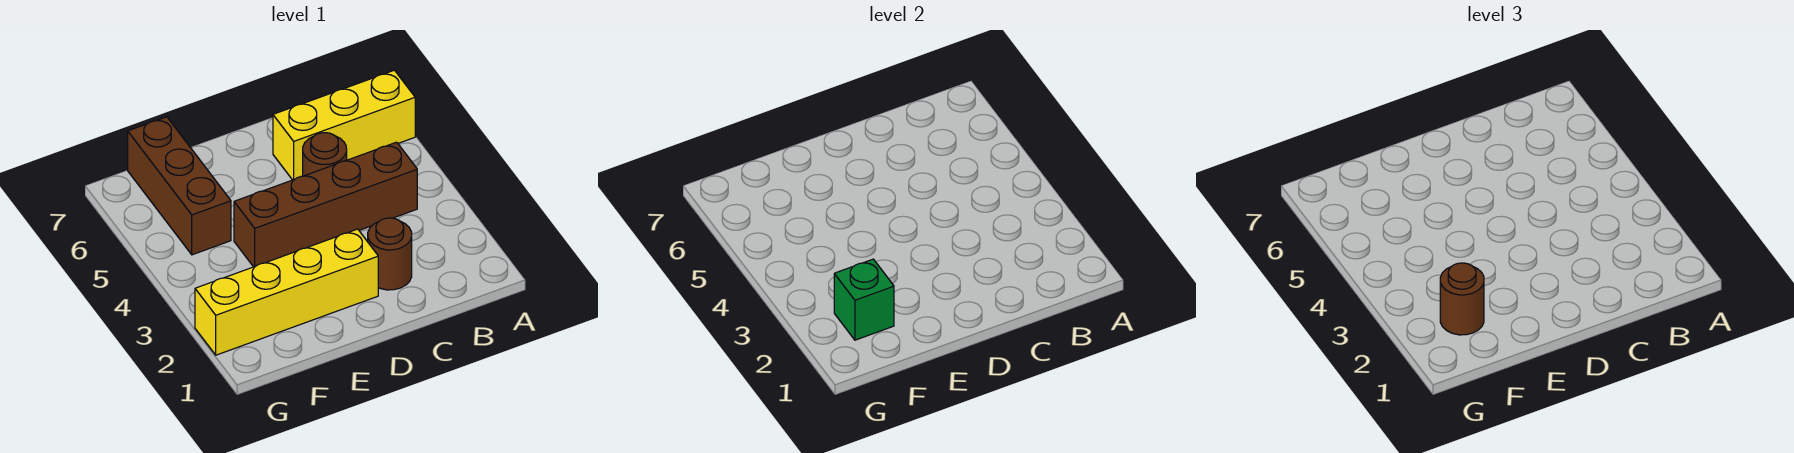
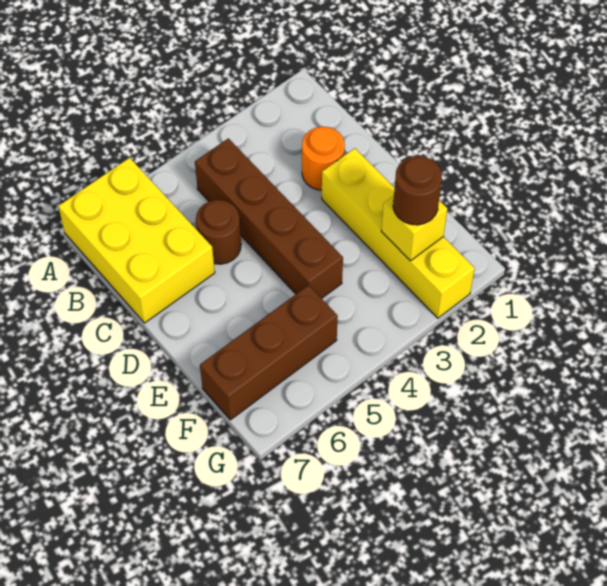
yellow brick A6:C6 level 1 -> yellow brick A6:C7 level 1
brown round brick C2 level 1 -> orange round brick C2 level 1
green brick F2 level 2 -> yellow brick F2 level 2

